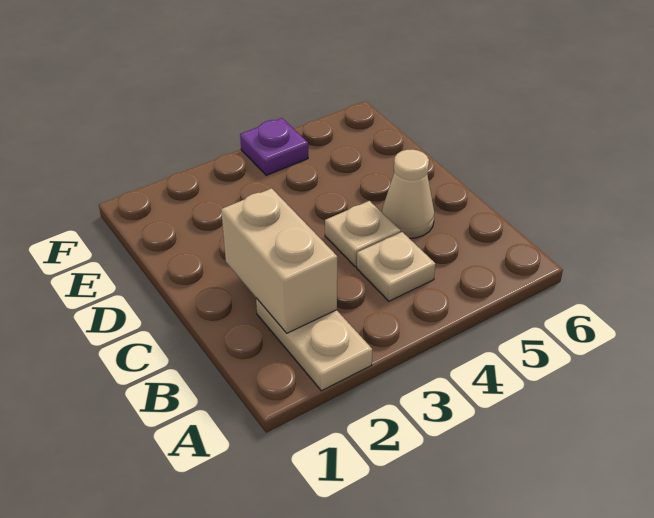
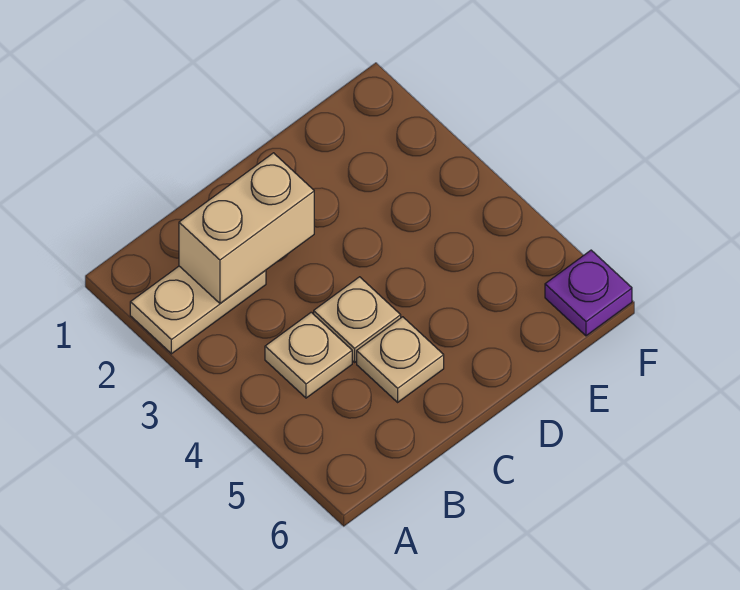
tan cone C5 level 1 -> tan plate C5 level 1
purple plate F4 level 1 -> purple plate F6 level 1

